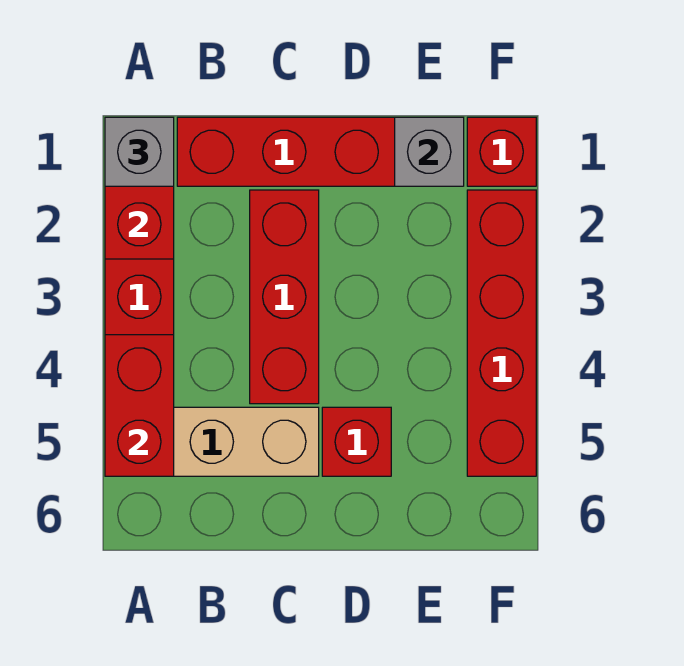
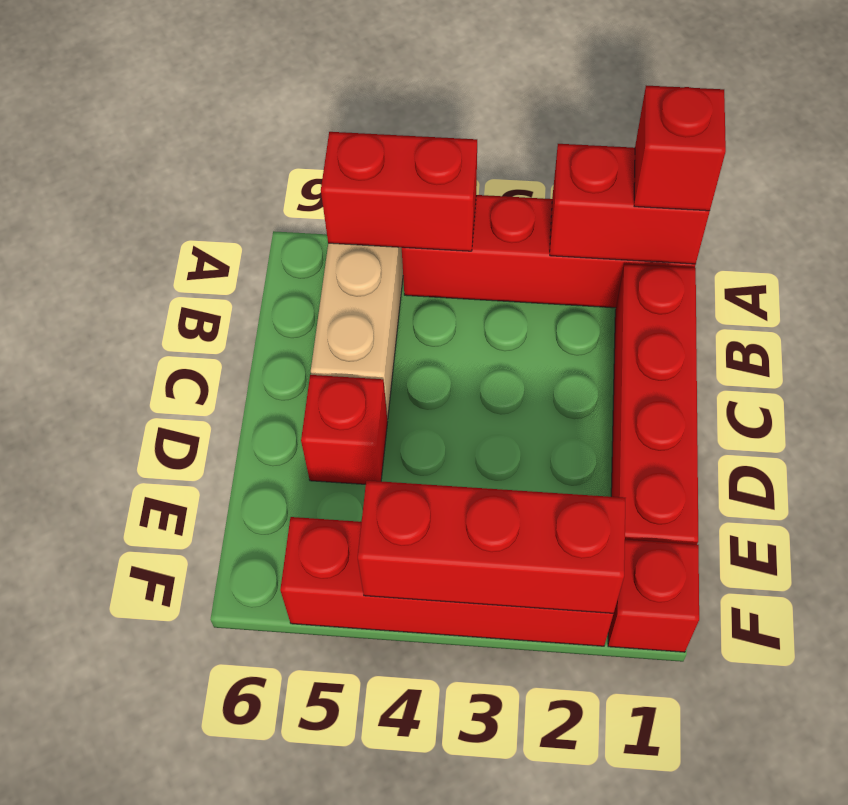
grey brick A1 level 3 -> red brick A1 level 3
red brick C2:C4 level 1 -> red brick F2:F4 level 2
grey brick E1 level 2 -> none

